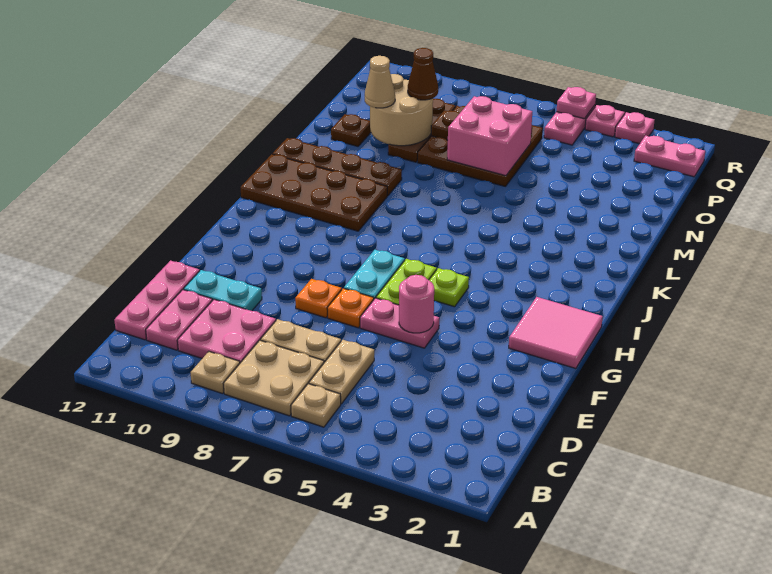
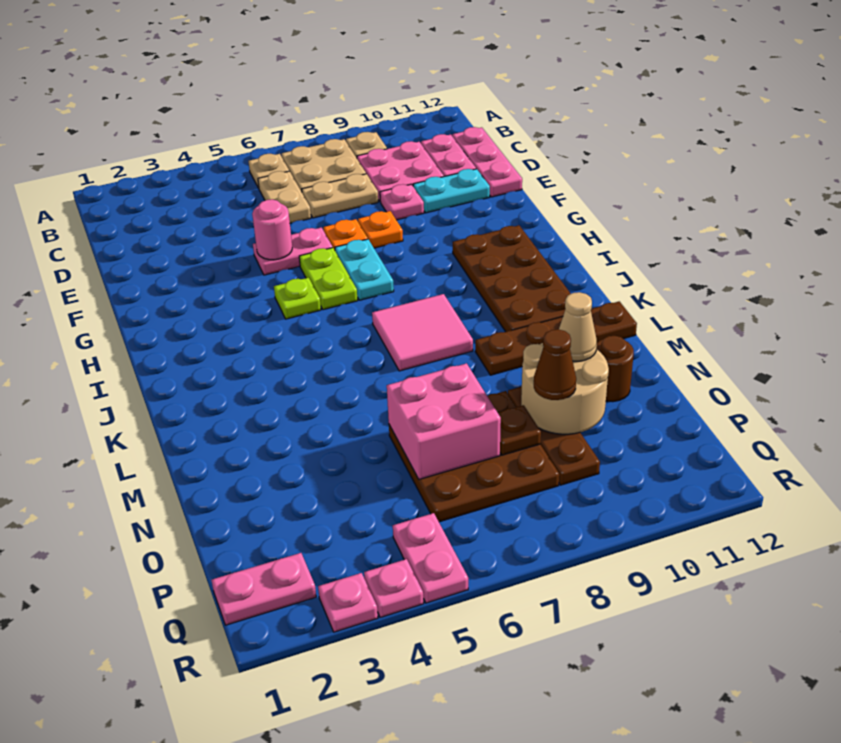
pink tile G1:H2 level 1 -> pink tile J7:K8 level 1
brown plate J9:K12 level 1 -> brown plate H10:K11 level 1
brown plate N11 level 1 -> brown round brick N11 level 1
pink plate R5 level 2 -> pink plate E9 level 1

